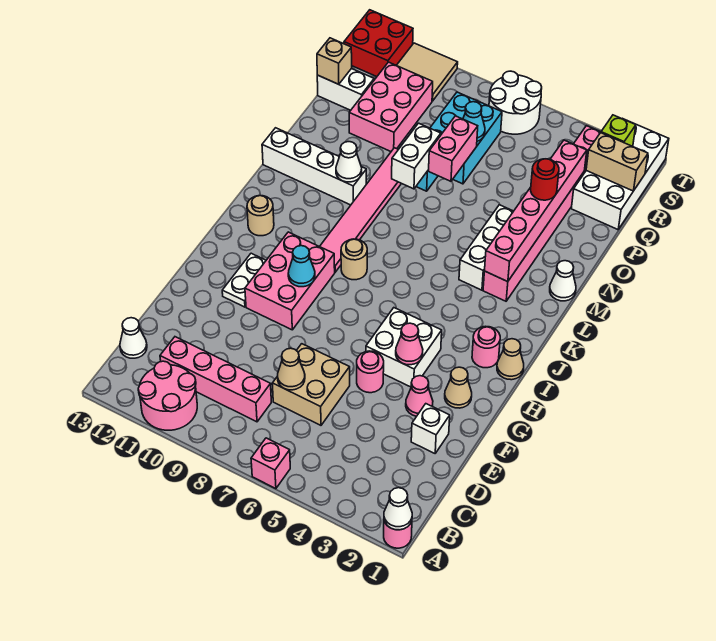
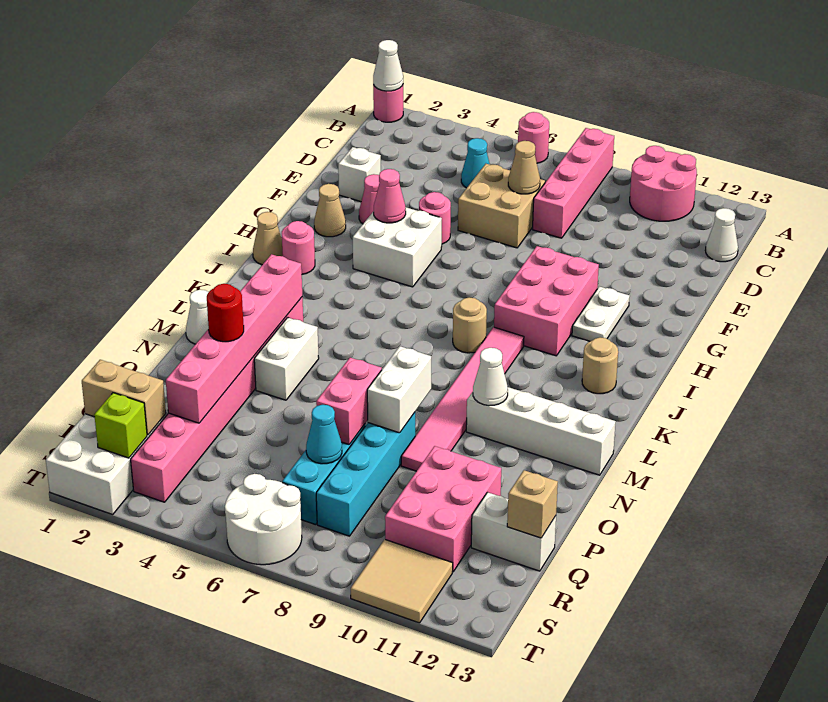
pink brick A6 level 1 -> pink round brick A6 level 1
pink brick C8:C11 level 1 -> pink brick A8:D8 level 1
cyan cone H9 level 2 -> cyan cone C5 level 1
white brick L4:N4 level 1 -> white brick M4:N4 level 1
red brick S12:T13 level 1 -> none

